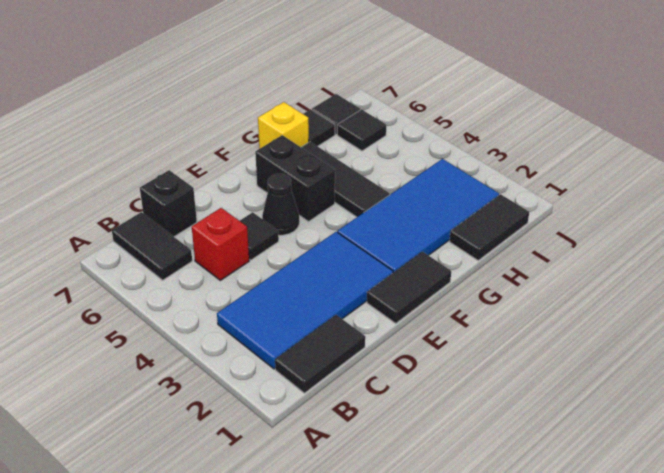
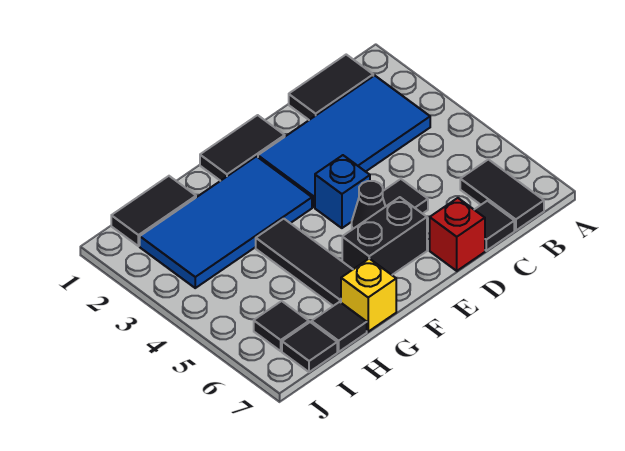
red brick C5 level 1 -> red brick D7 level 1
black brick C7 level 1 -> black tile C7 level 1
none -> blue brick E4 level 1
black brick F5:F6 level 1 -> black brick E6:F6 level 1

